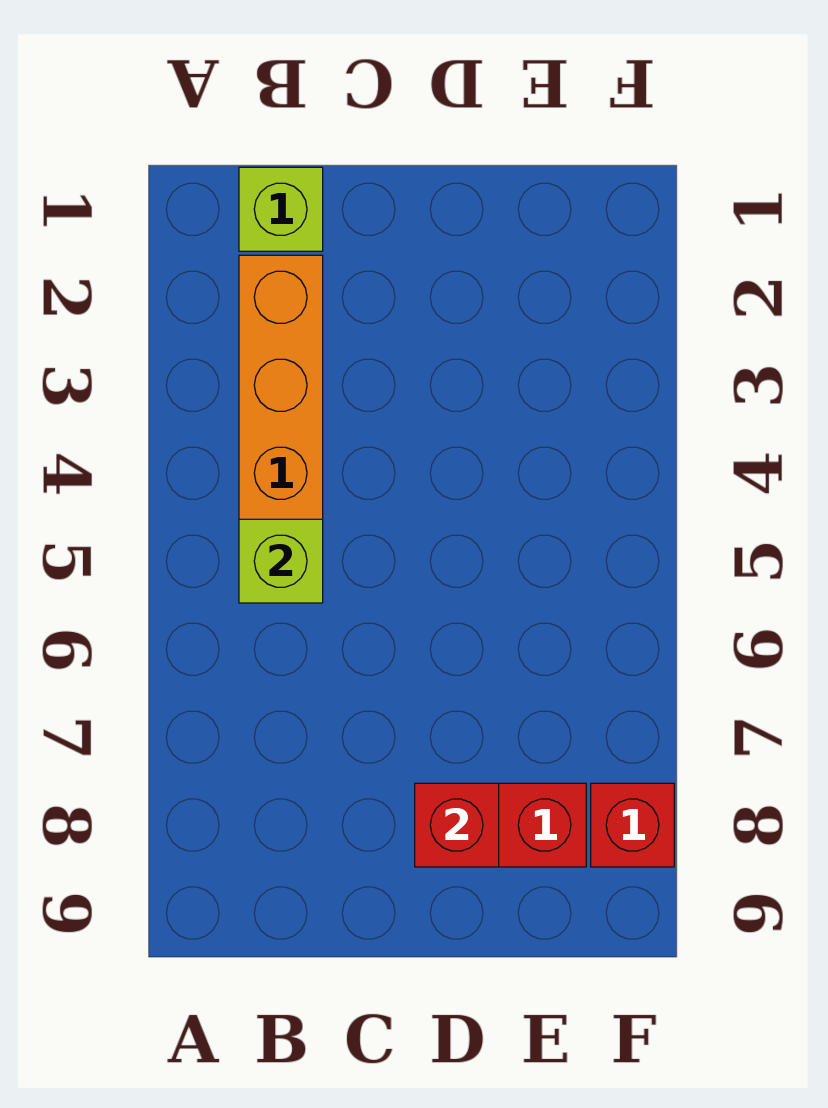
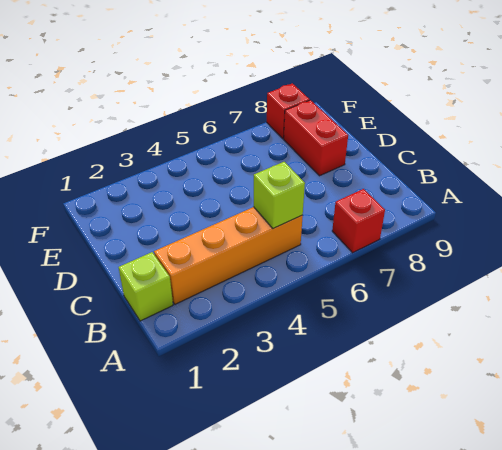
red brick D8 level 2 -> red brick A7 level 1

